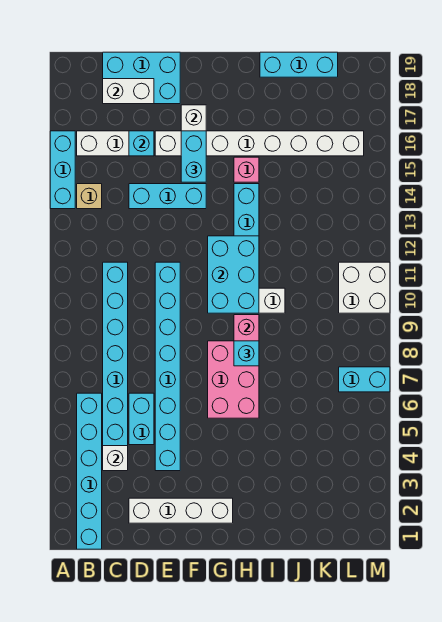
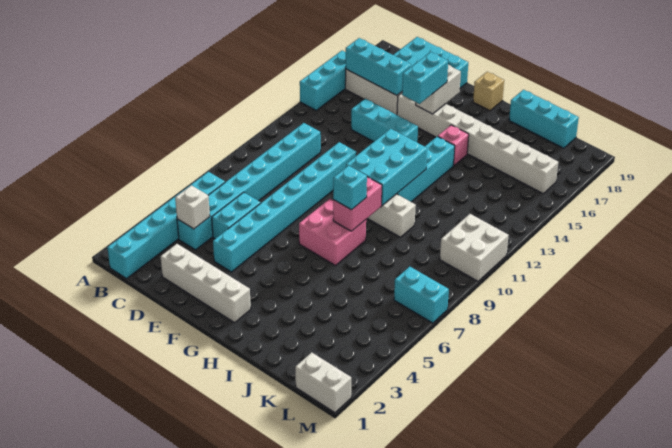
tan brick B14 level 1 -> tan brick G19 level 1
white brick C18:D18 level 2 -> white brick L1:M1 level 1
cyan brick D16 level 2 -> cyan brick B16:D16 level 2
pink brick G6:H8 level 1 -> pink brick G7:H8 level 1

